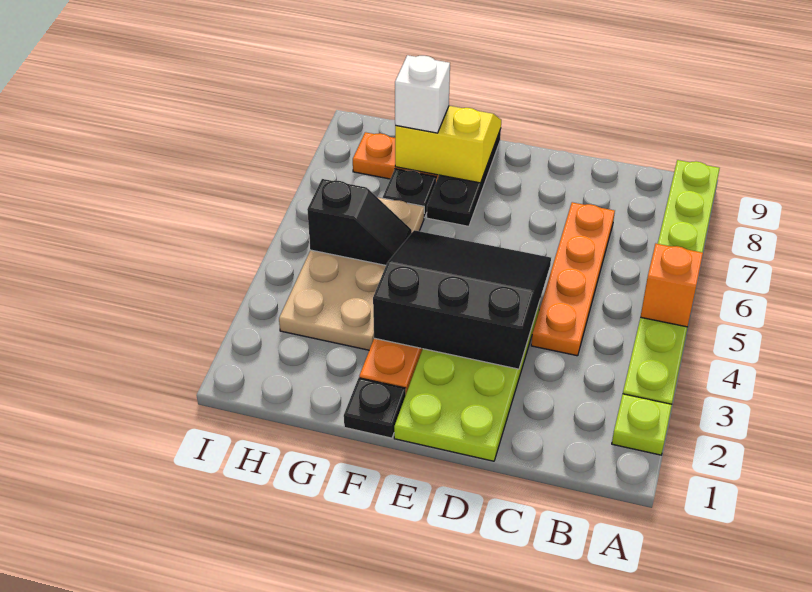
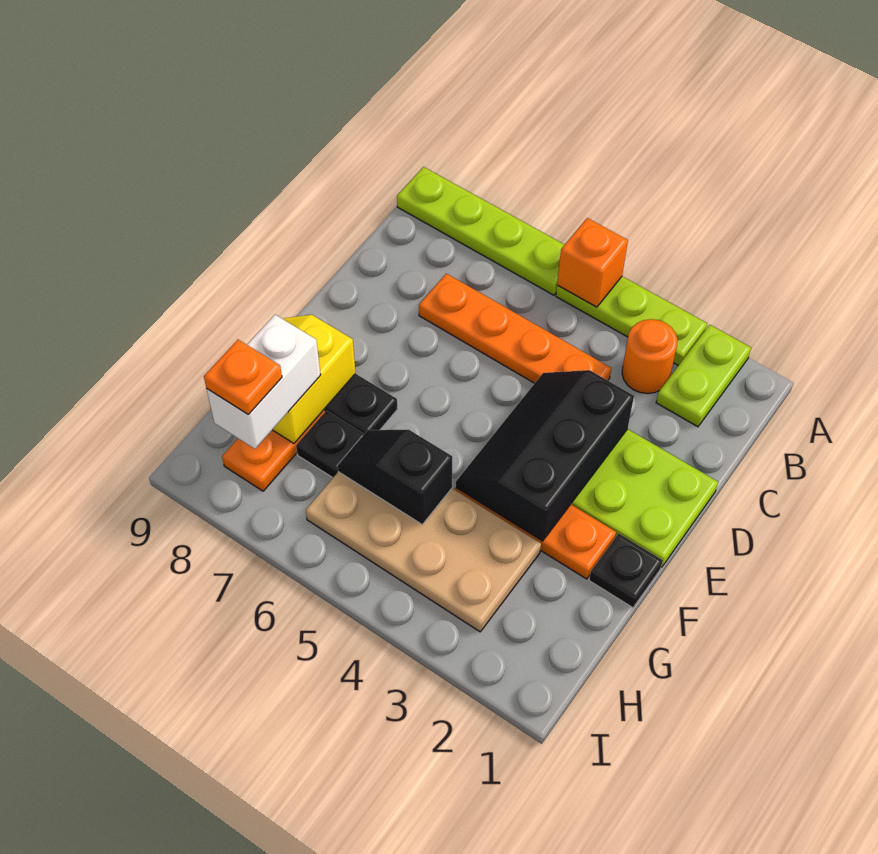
lime plate A2 level 1 -> lime plate A2:B2 level 1
none -> orange round brick B3 level 1
black slope D3:F5 level 2 top 3 -> black slope D3:F4 level 2 top 3
black slope G5:H5 level 2 top H -> black slope G5:G6 level 2 top 5
white brick G8 level 3 -> white brick G8:H8 level 3
none -> orange plate H8 level 4

